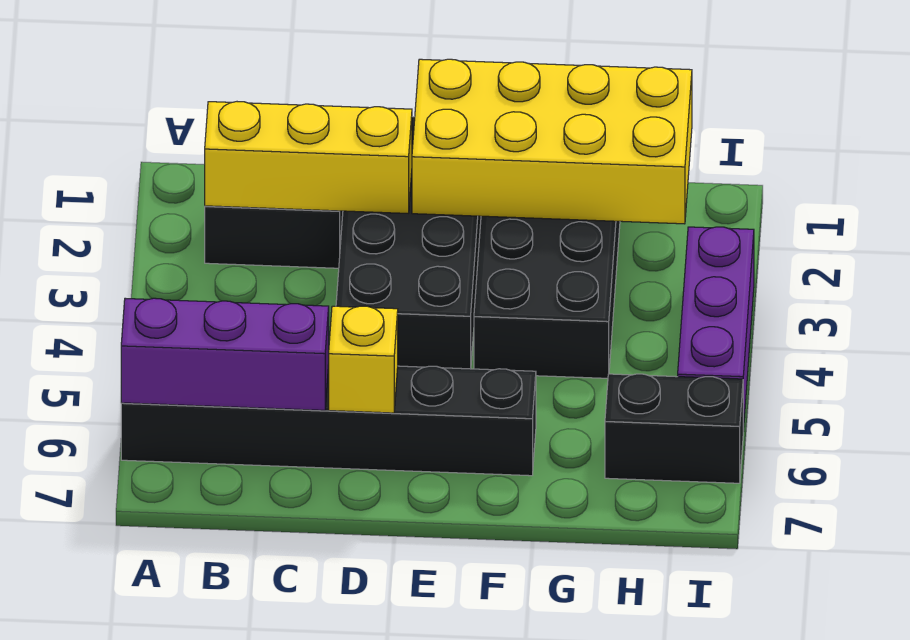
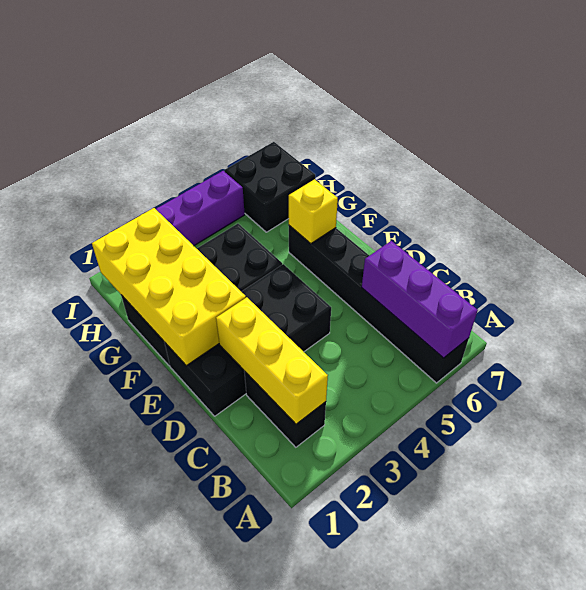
yellow brick D6 level 2 -> yellow brick F6 level 2
black brick H6:I6 level 1 -> black brick H6:I7 level 1

